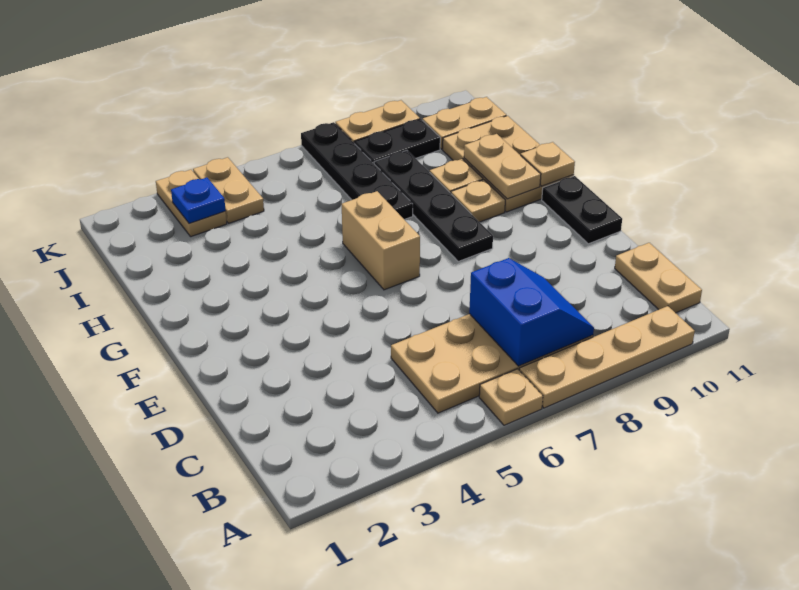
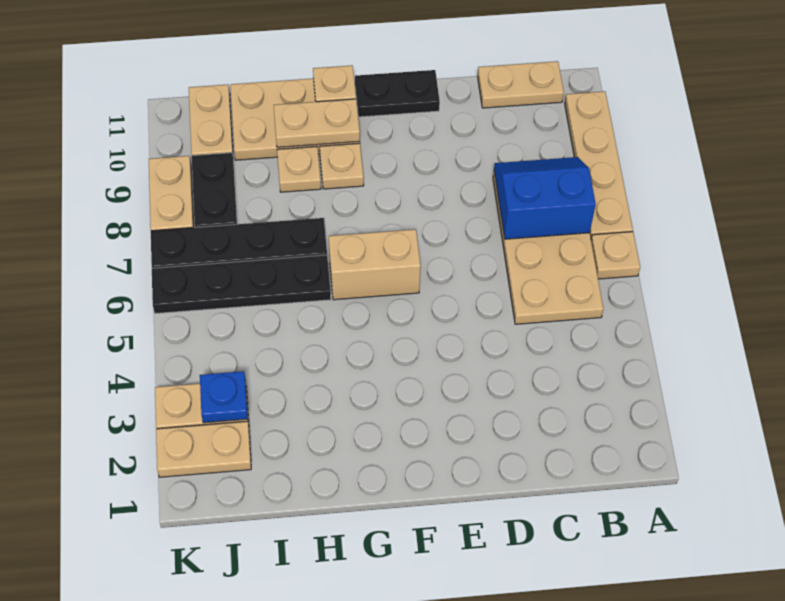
black plate F8:I8 level 1 -> black plate H6:K6 level 1
tan plate J4:K4 level 1 -> tan plate J2:K2 level 1

